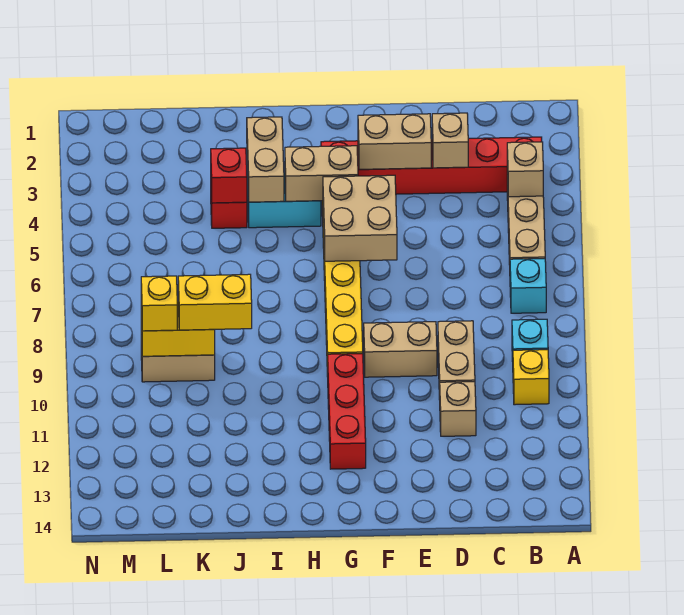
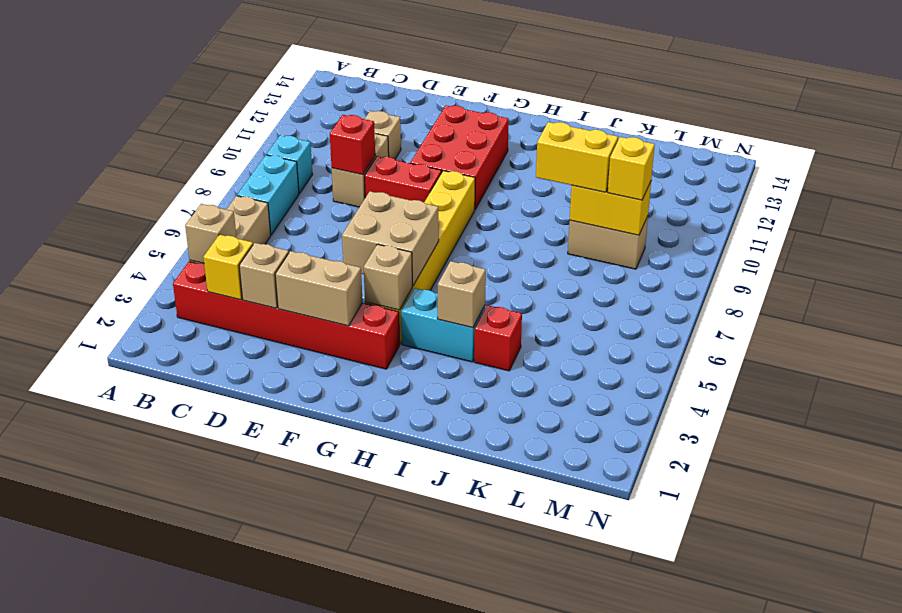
cyan brick B7 level 1 -> cyan brick B7:B8 level 1
yellow brick B10 level 1 -> yellow brick C3 level 2
tan brick E9:F9 level 1 -> red brick E9:F9 level 1
tan brick G4:H4 level 2 -> tan brick G4 level 2
red brick G10:G12 level 1 -> red brick F10:G12 level 1
tan brick I3:I4 level 2 -> tan brick I4 level 2
red brick J4 level 2 -> red brick D9 level 2

